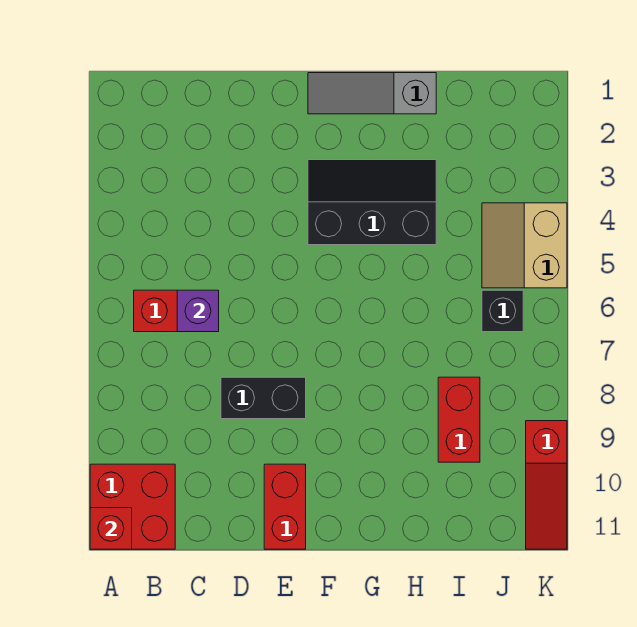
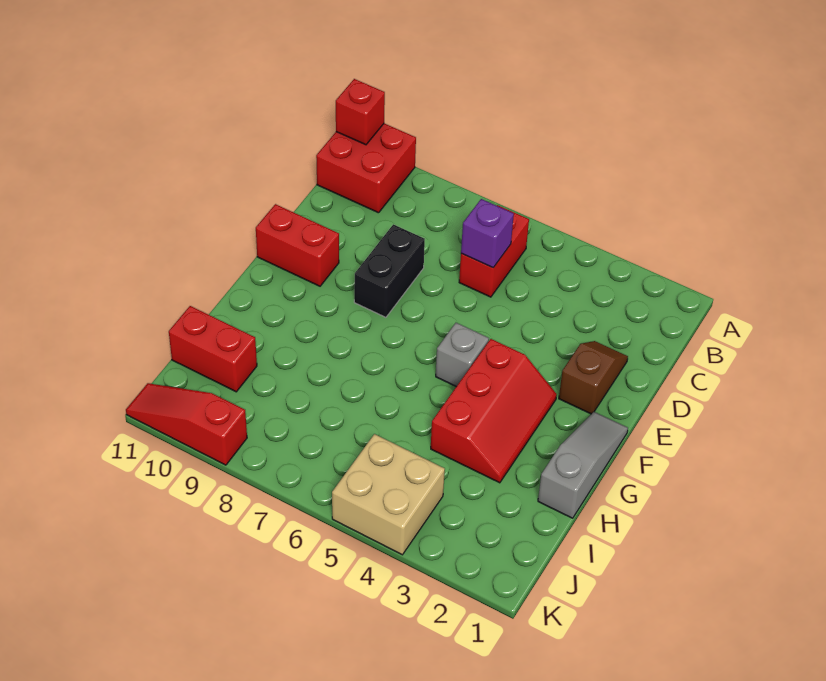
none -> brown slope D2:E2 level 1 top E
black slope F3:H4 level 1 top 4 -> red slope F3:H4 level 1 top 4
none -> grey brick F5 level 1
red brick I8:I9 level 1 -> red brick I10:I11 level 1
tan slope J4:K5 level 1 top K -> tan brick J4:K5 level 1
black brick J6 level 1 -> none

